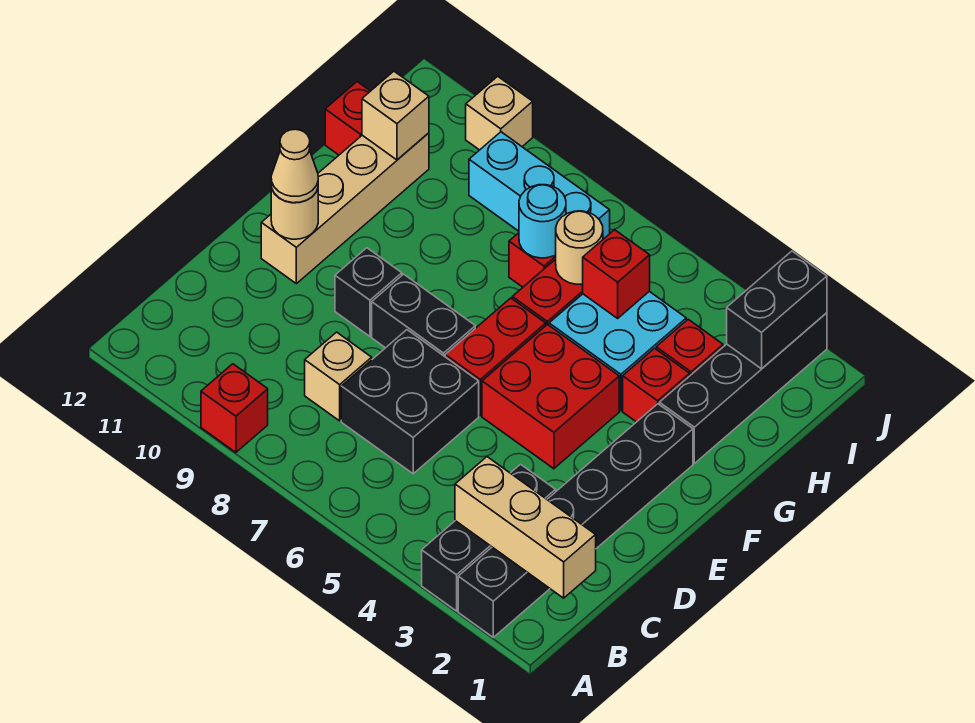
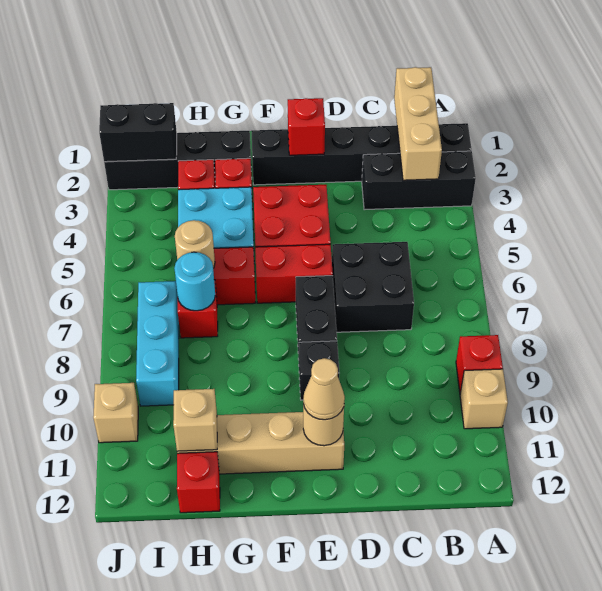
tan brick C8 level 1 -> tan brick A10 level 1
red brick H5 level 2 -> red brick E2 level 2

